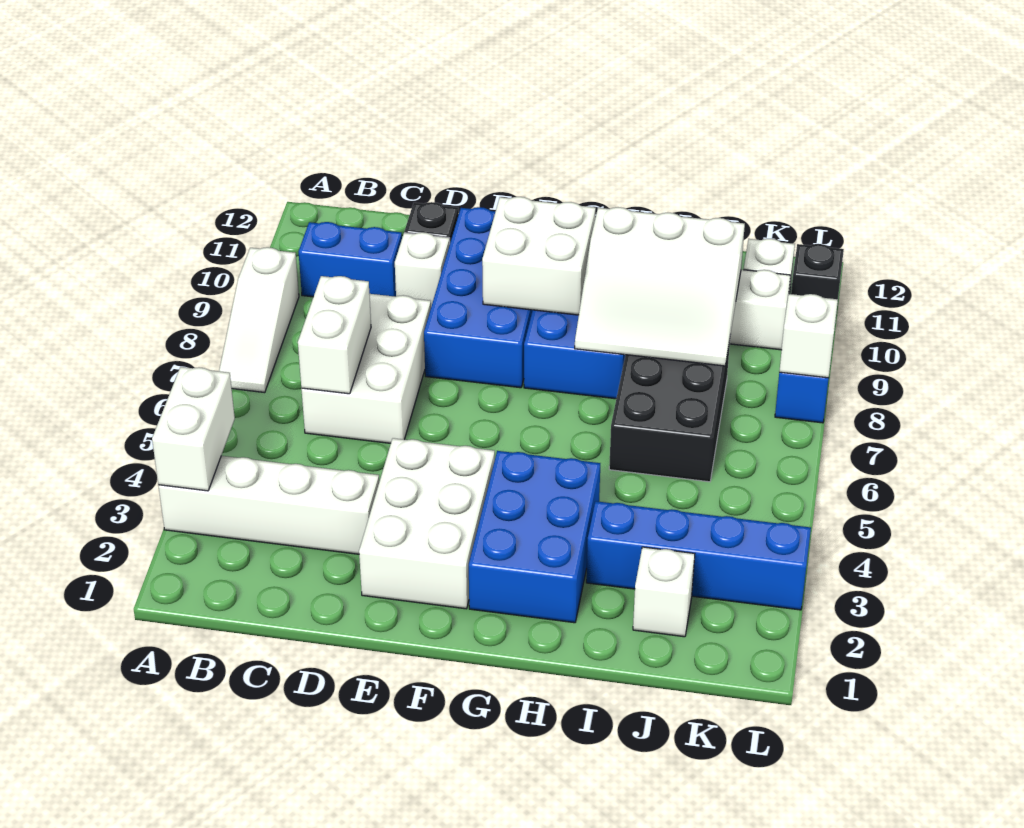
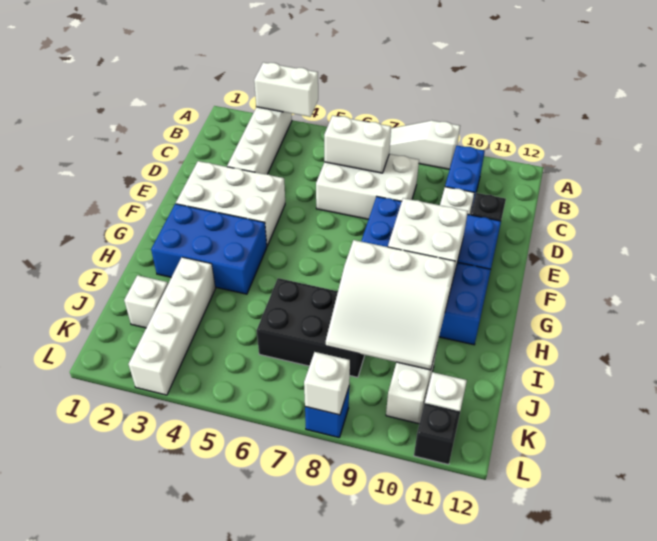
white slope H8:J10 level 2 top 10 -> white slope H8:J10 level 2 top H
blue brick I3:L3 level 1 -> white brick I3:L3 level 1

